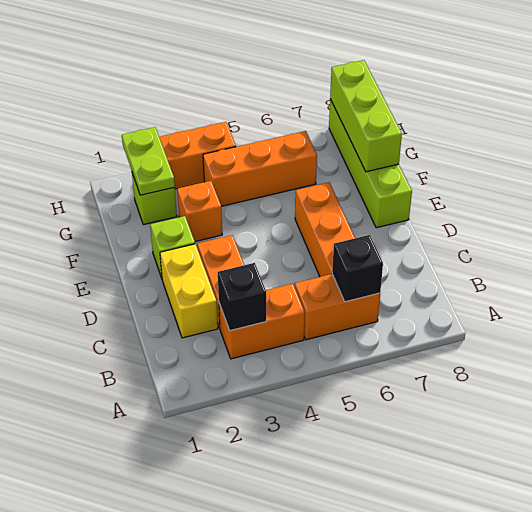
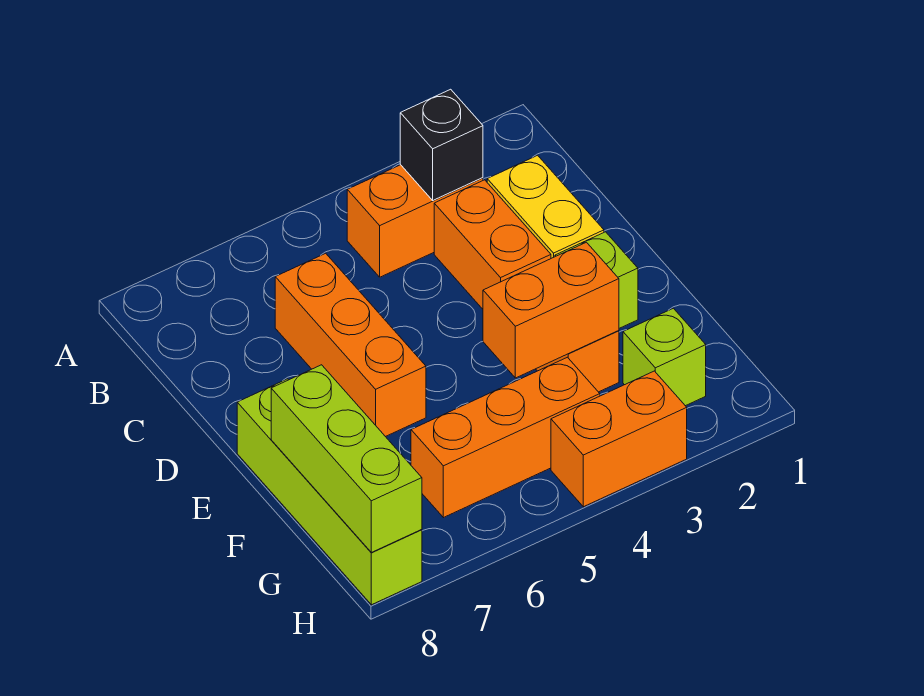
orange brick B5:B6 level 1 -> orange brick F3:F4 level 2
black brick B6 level 2 -> none
lime plate G2:H2 level 2 -> none

